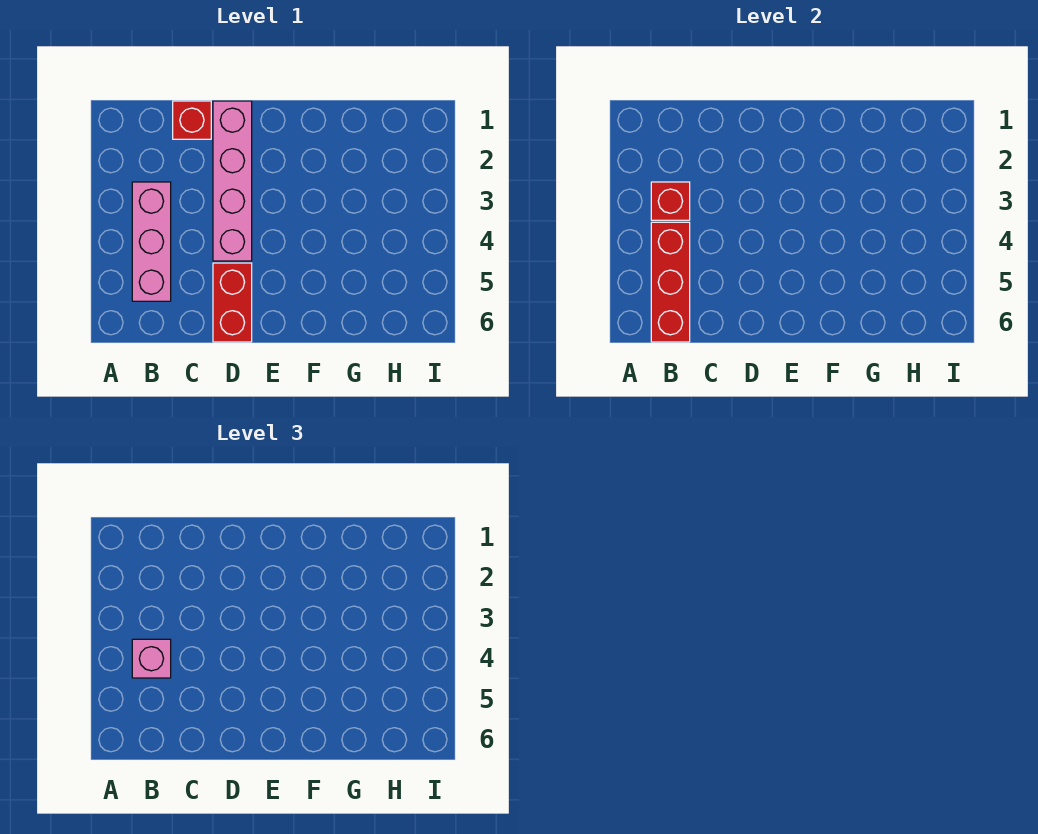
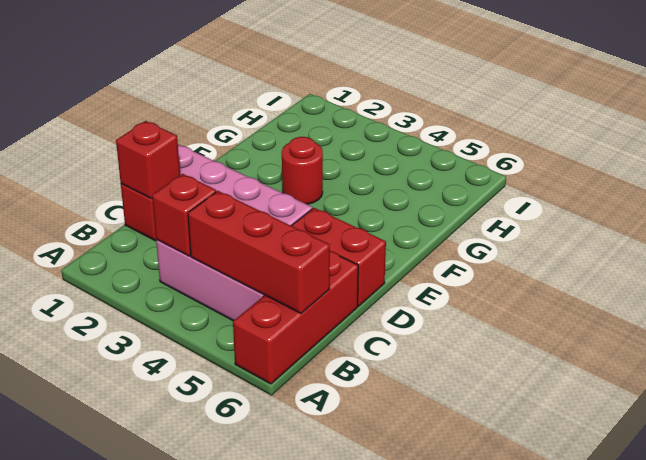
none -> red brick A6:C6 level 1
pink brick B4 level 3 -> none
none -> red brick C1 level 2
none -> red round brick F3 level 1

